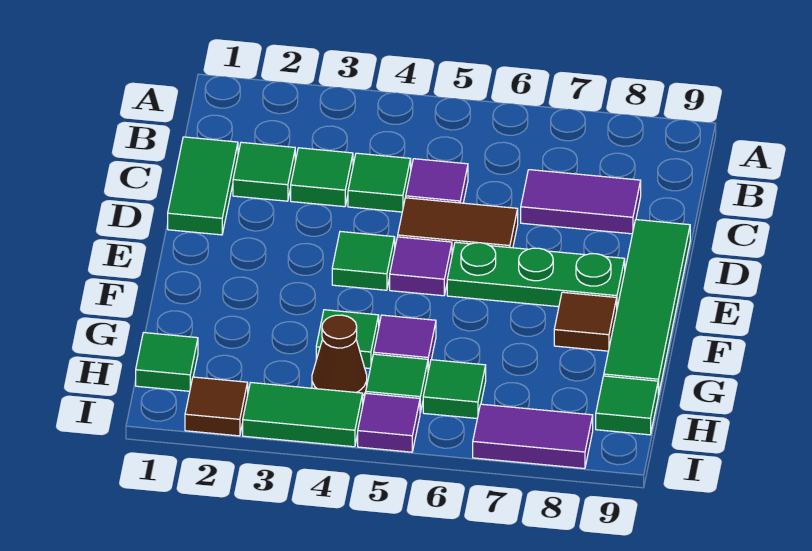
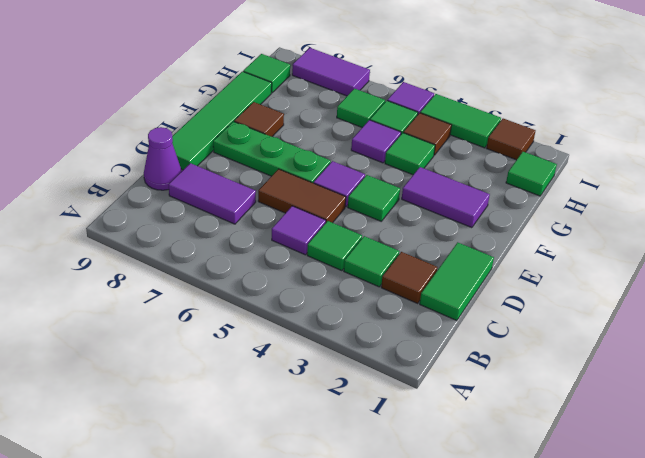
green tile C2 level 1 -> brown tile C2 level 1
none -> purple cone C9 level 1
none -> purple tile F2:F3 level 1
brown cone H4 level 1 -> brown tile H4 level 1

